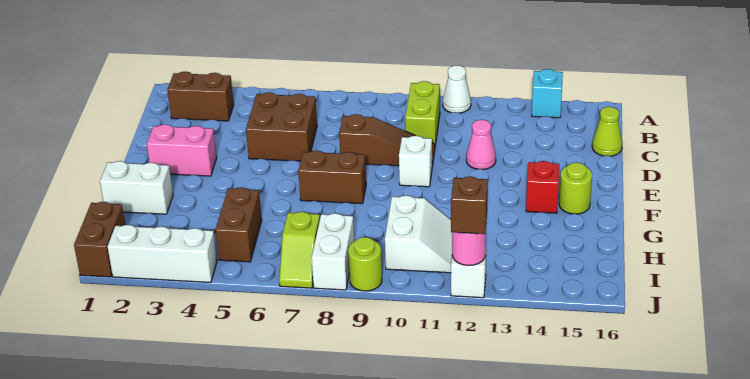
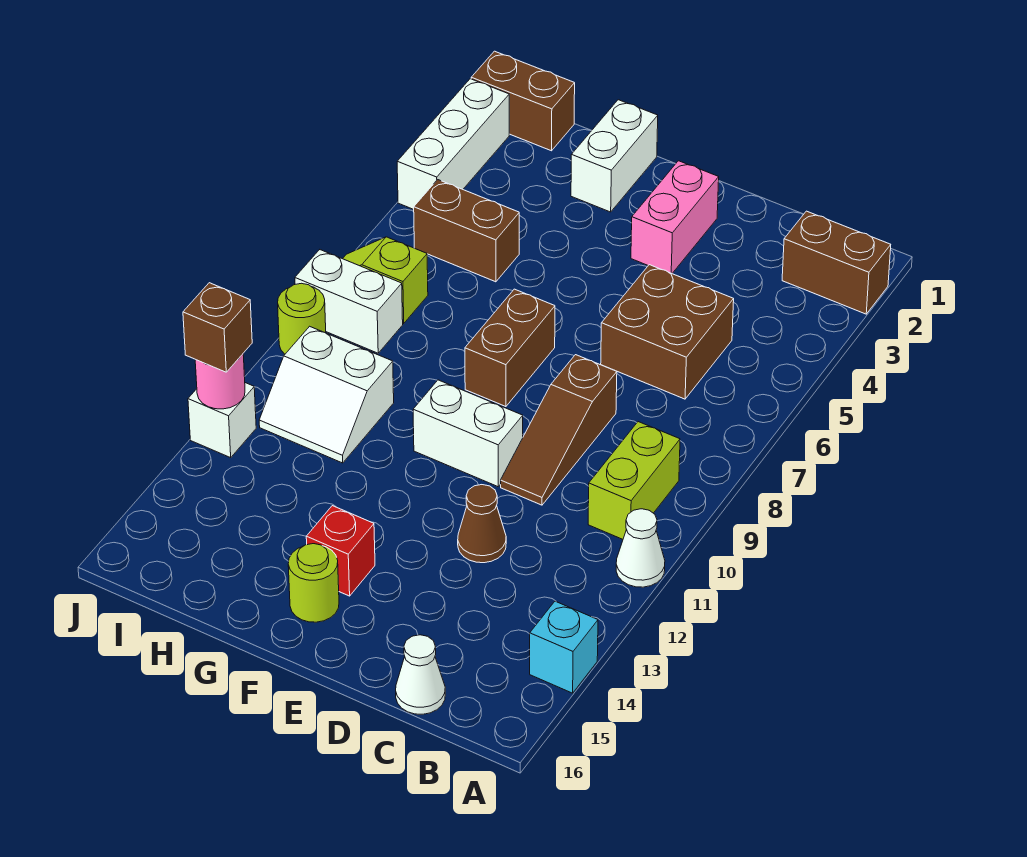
brown brick B2:B3 level 1 -> brown brick A2:B2 level 1
lime brick B10:C10 level 1 -> lime brick B9:B10 level 1
lime cone C16 level 1 -> white cone C16 level 1
pink cone D12 level 1 -> brown cone D12 level 1
white brick E10 level 1 -> white brick E10:F10 level 1

